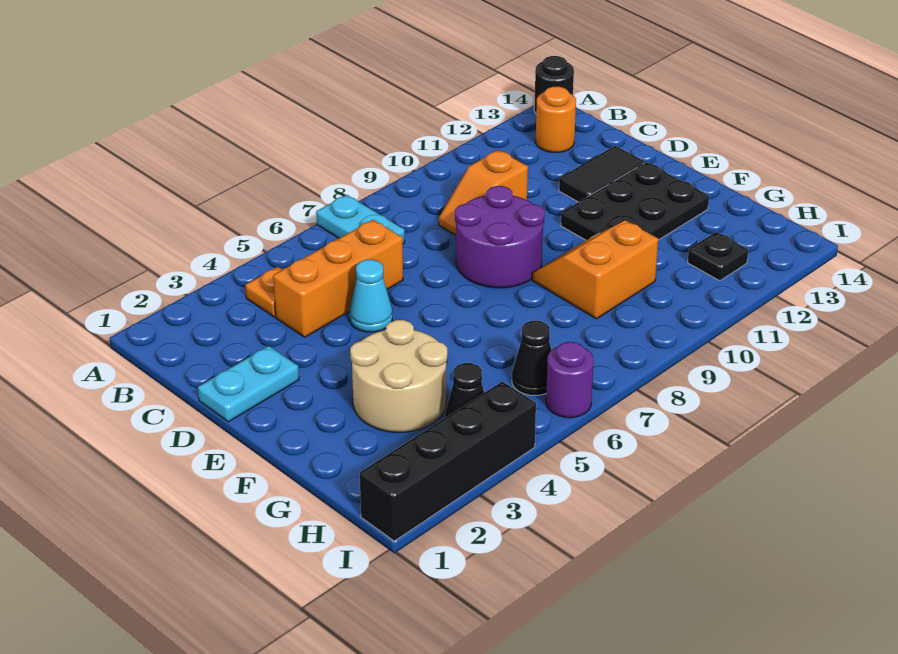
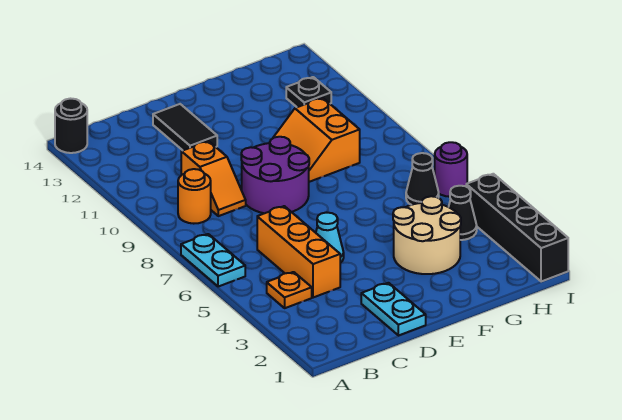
cyan plate A7:B7 level 1 -> cyan plate A6:A7 level 1
orange round brick B13 level 1 -> orange round brick B9 level 1
black plate E11:F13 level 1 -> none

